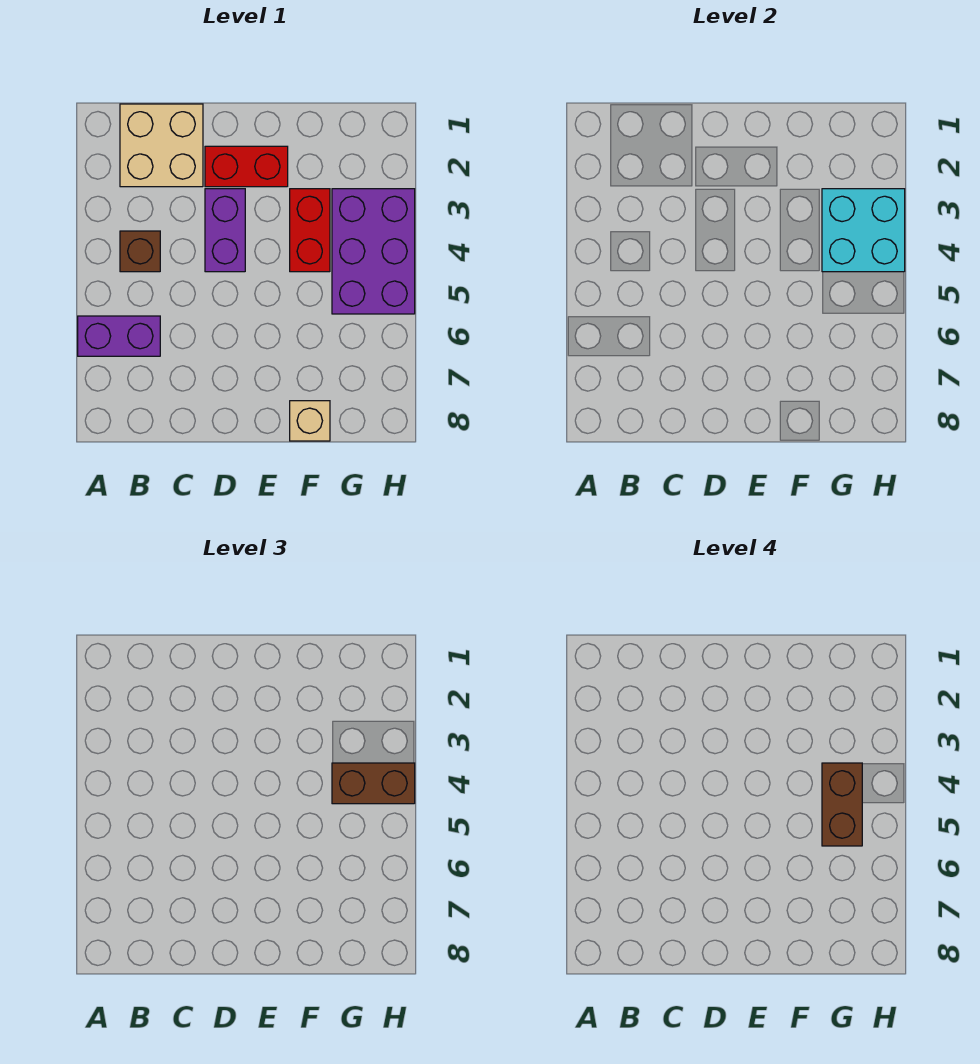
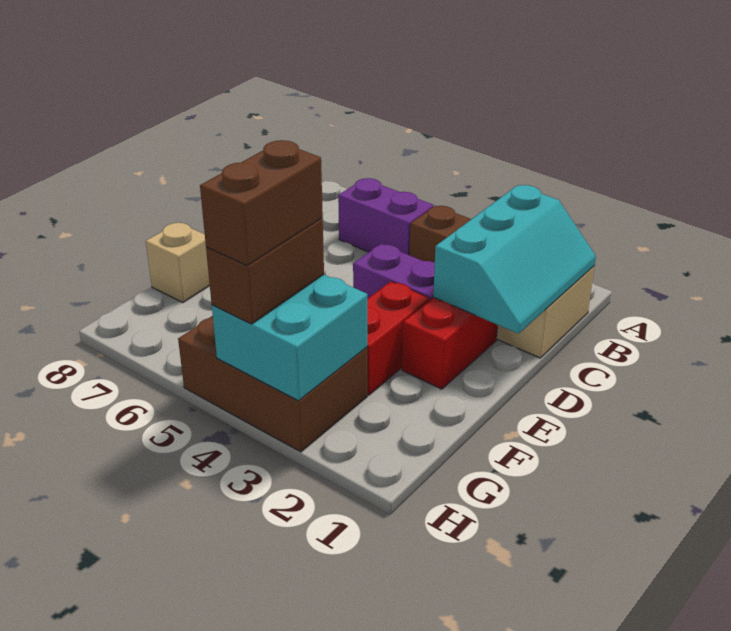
purple brick A6:B6 level 1 -> purple brick B5:B6 level 1
none -> cyan slope B1:D2 level 2 top 2
red brick F3:F4 level 1 -> red brick E3:F3 level 1
purple brick G3:H5 level 1 -> brown brick G3:H5 level 1
brown brick G4:G5 level 4 -> brown brick G4:H4 level 4

